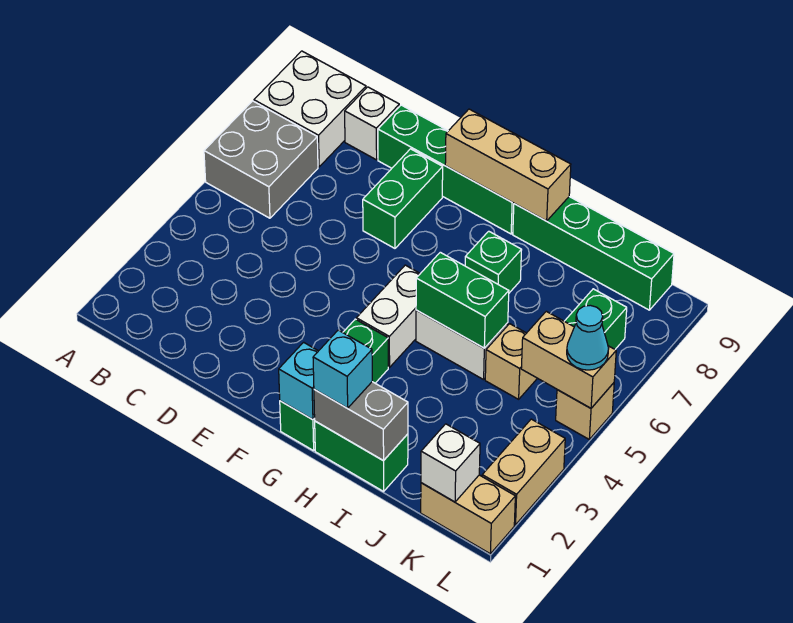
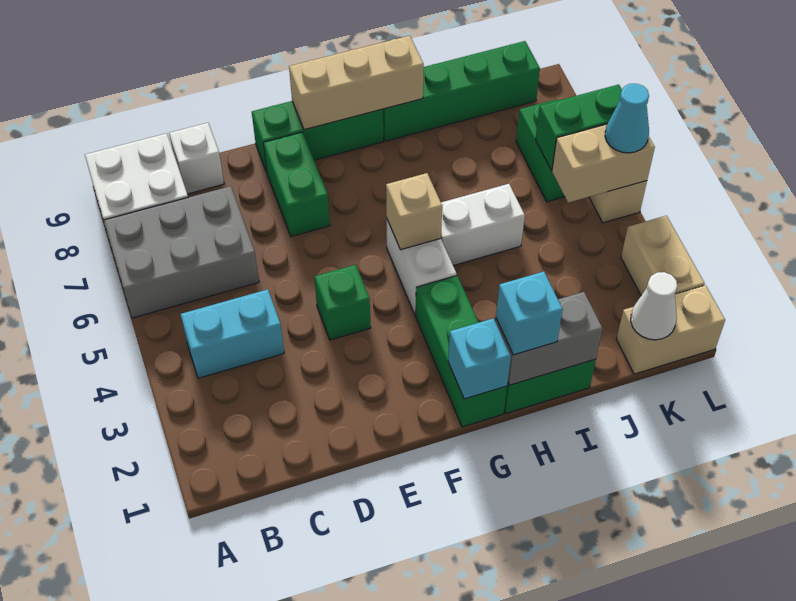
grey brick A6:B7 level 1 -> grey brick A6:C7 level 1
none -> cyan brick B4:C4 level 1
green brick D9:G9 level 1 -> green brick E9:G9 level 1
green brick H5:I5 level 2 -> green brick K6:L6 level 2
green brick H7 level 1 -> green brick E4 level 1
tan brick J5 level 1 -> tan brick G5 level 2
white brick K1 level 2 -> white cone K1 level 2

